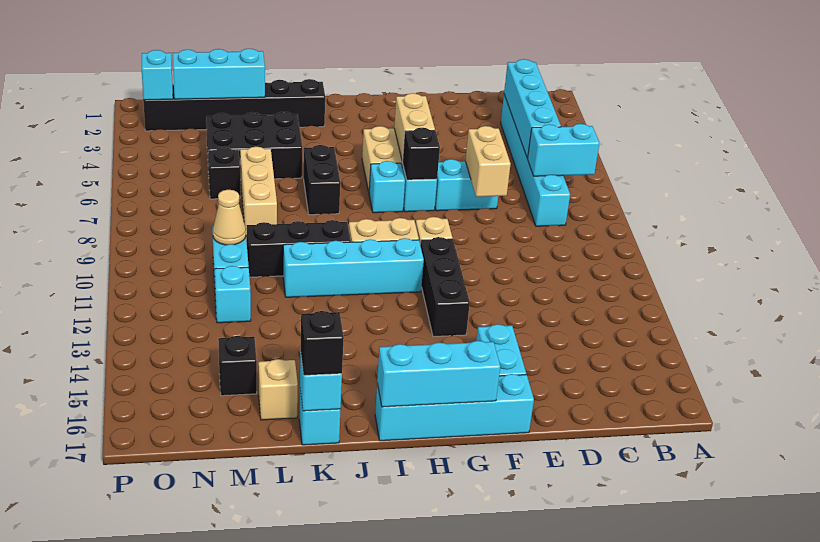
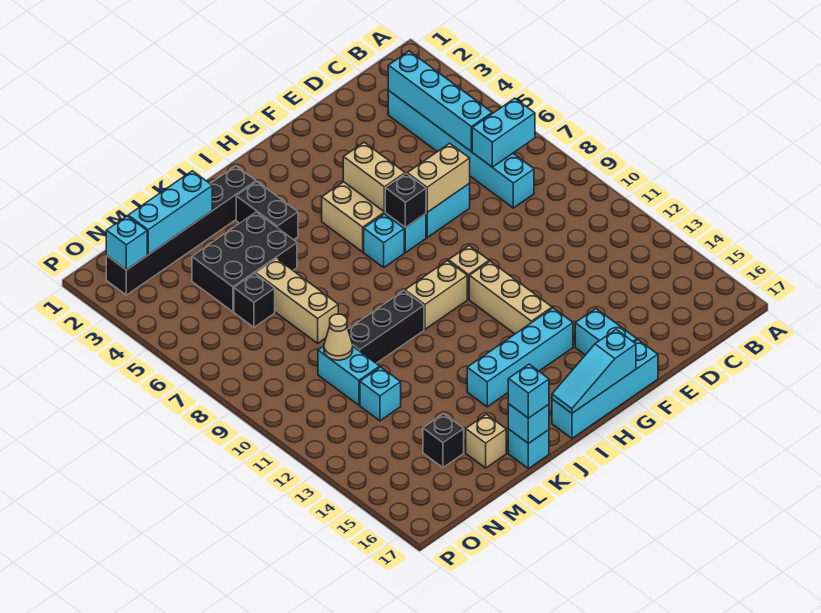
tan brick E7:E8 level 2 -> tan brick E7:F7 level 2
black brick G11:G13 level 1 -> tan brick G11:G13 level 1
cyan brick G17:I17 level 2 -> cyan slope G17:I17 level 2 top G
cyan brick H11:K11 level 1 -> cyan brick G14:J14 level 1
black brick J6:J7 level 1 -> black brick J3:J4 level 1
black brick K17 level 3 -> cyan brick K17 level 3

